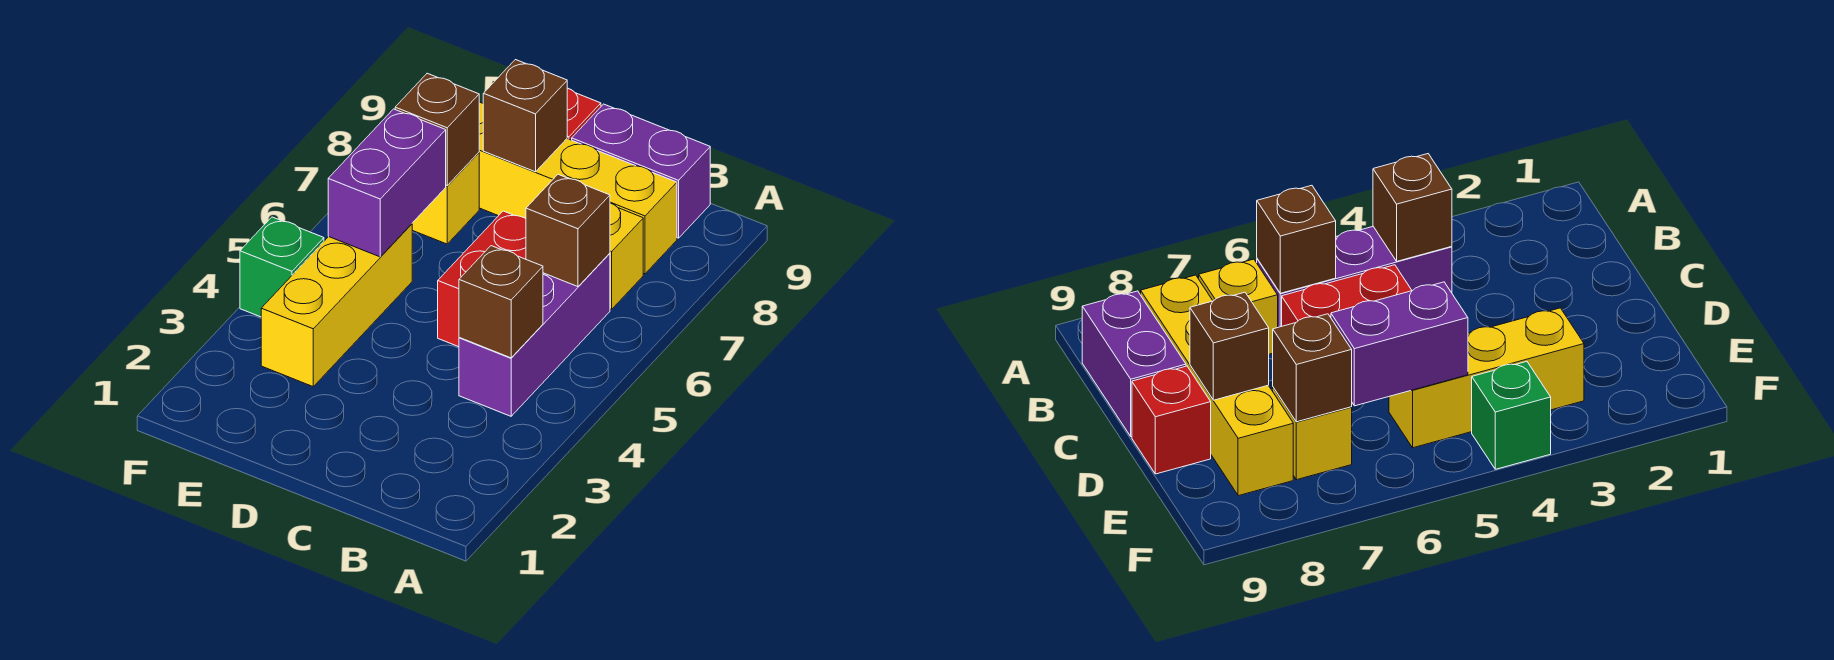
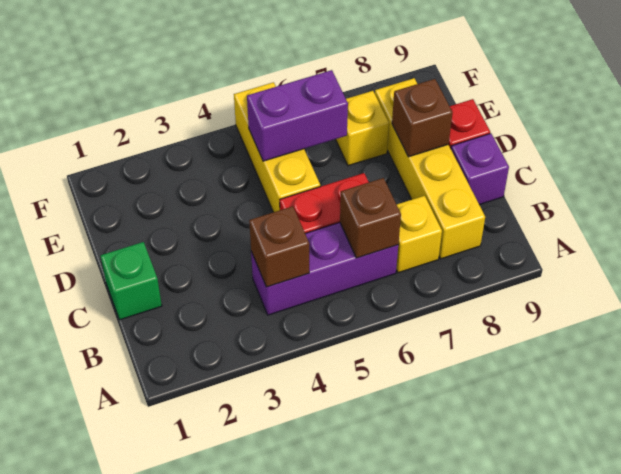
purple brick B9:C9 level 1 -> purple brick C9 level 1
yellow brick E3:E5 level 1 -> yellow brick D5:F5 level 1
brown brick E7 level 2 -> none
green brick F4 level 1 -> green brick C1 level 1

